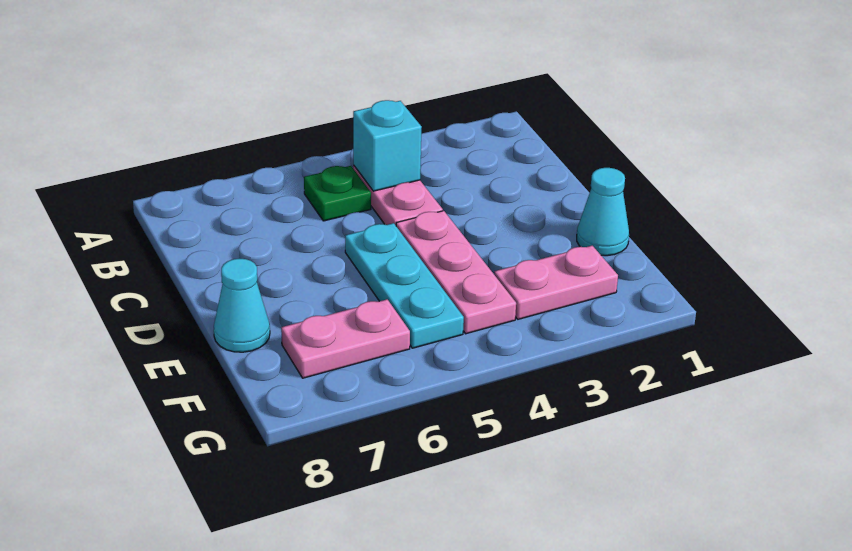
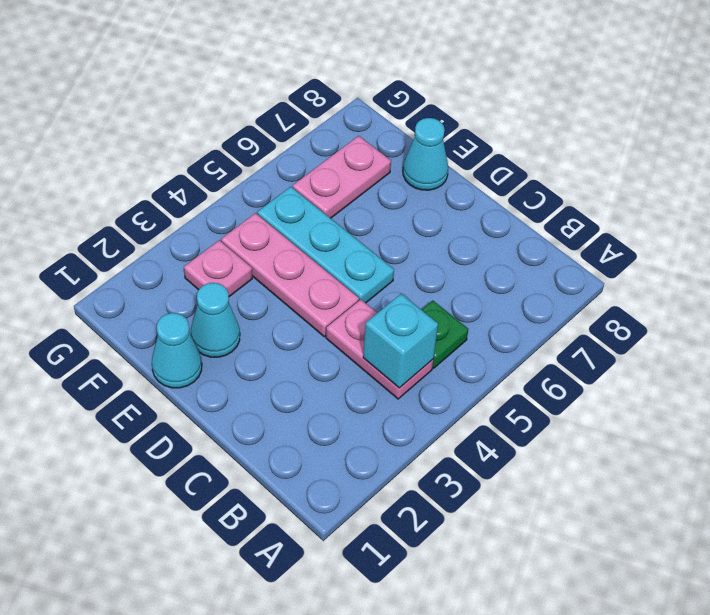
none -> cyan cone E2 level 1
pink plate F2:F3 level 1 -> pink plate F3 level 1

